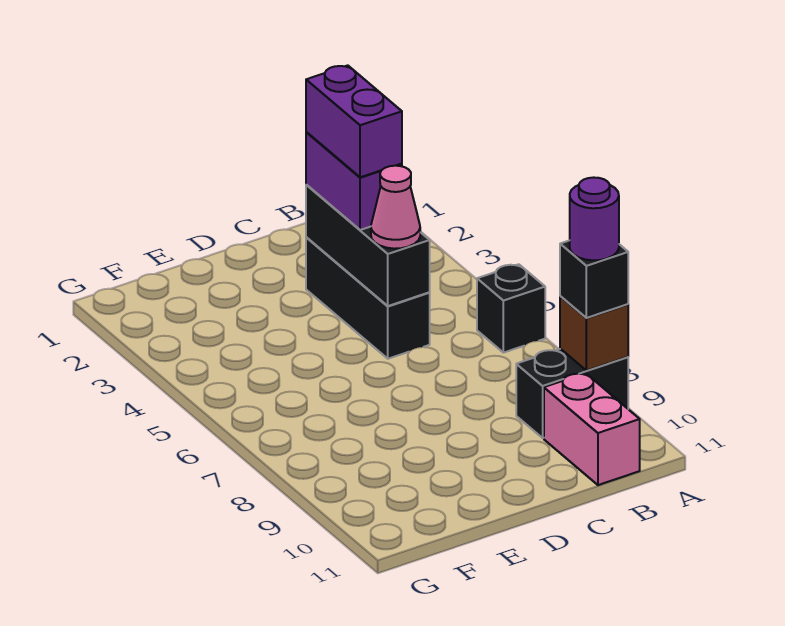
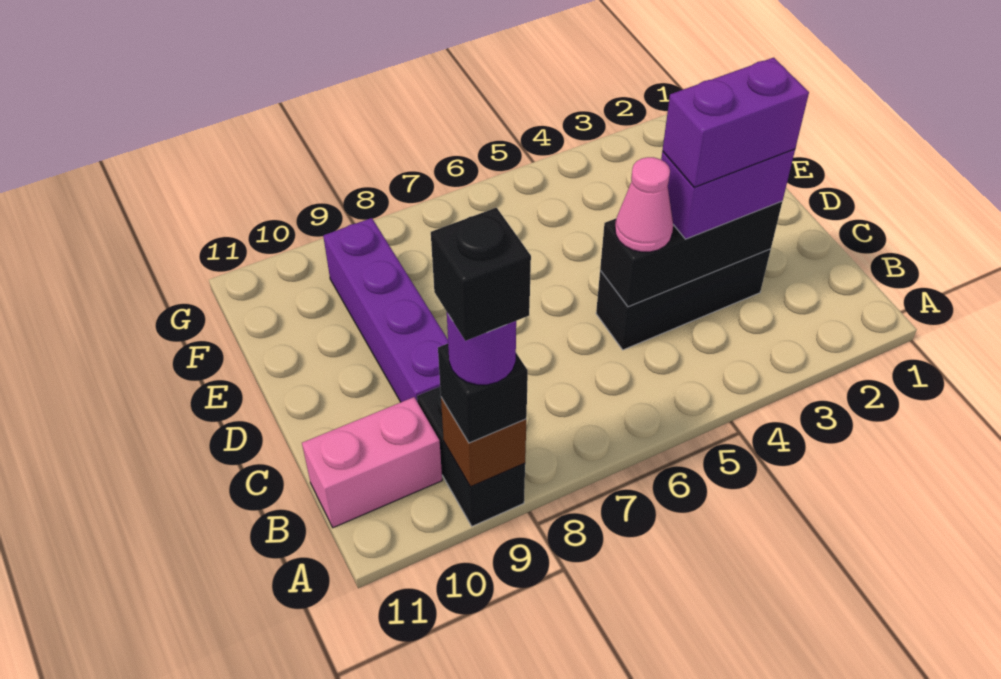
black brick A6 level 1 -> black brick A9 level 5
none -> purple brick C9:F9 level 1

